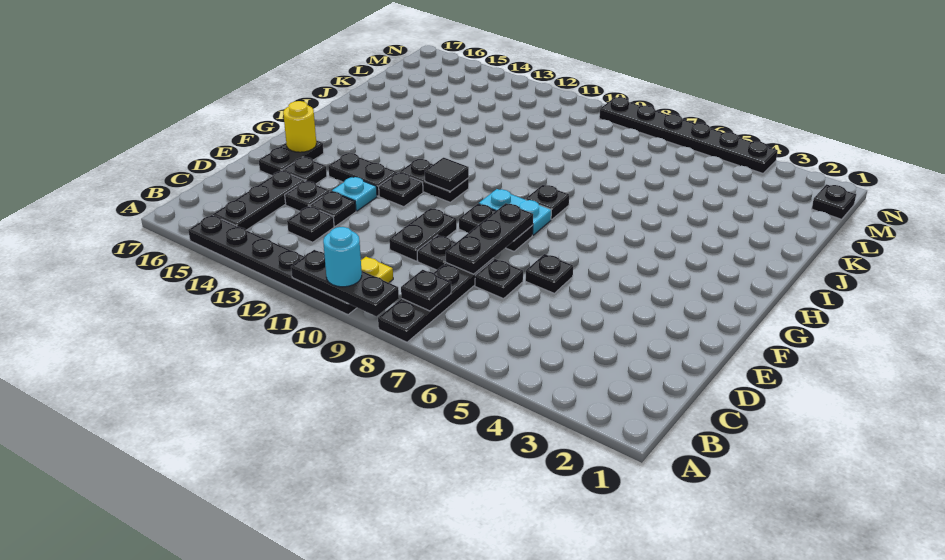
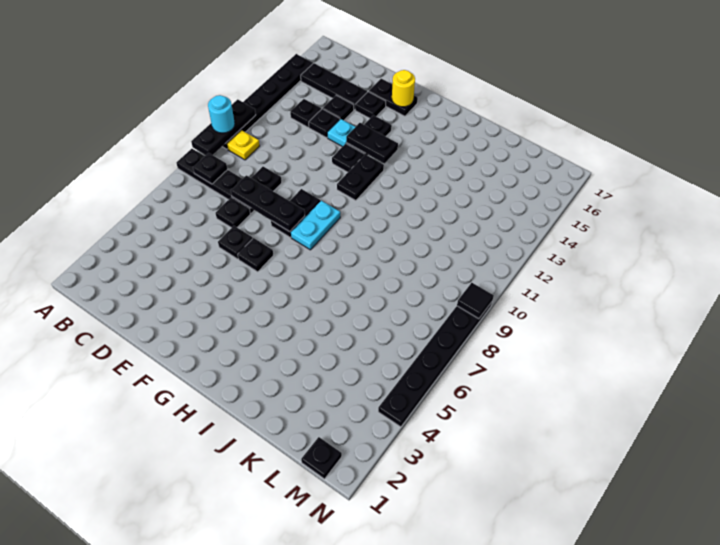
black plate D10:E10 level 1 -> black plate F13:G13 level 2
black tile G11 level 2 -> black tile N9 level 2
black plate H8 level 1 -> black plate F6 level 1

